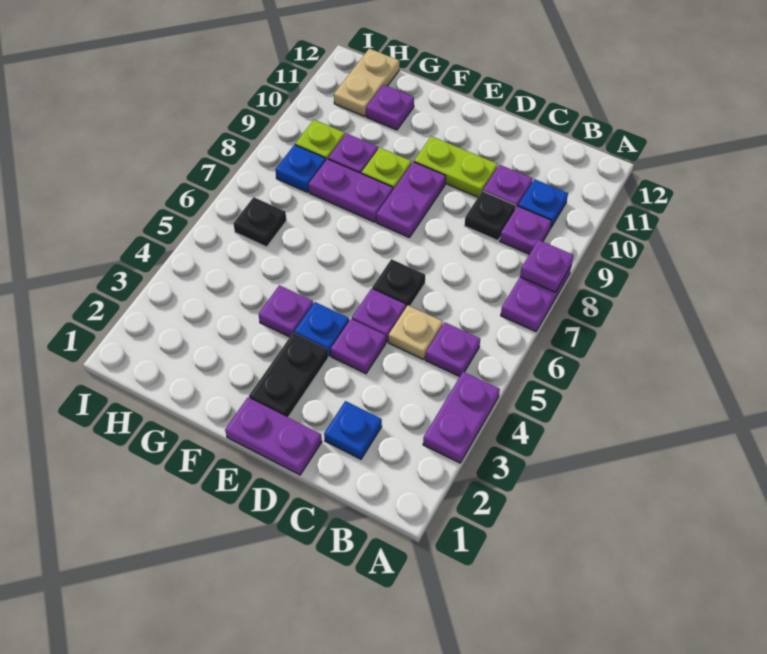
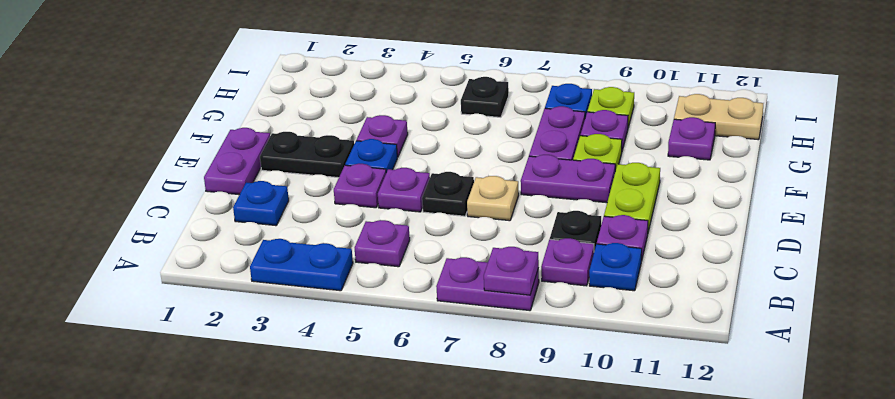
purple plate A3:A4 level 1 -> blue plate A3:A4 level 1
tan plate C5 level 1 -> tan plate D7 level 1

